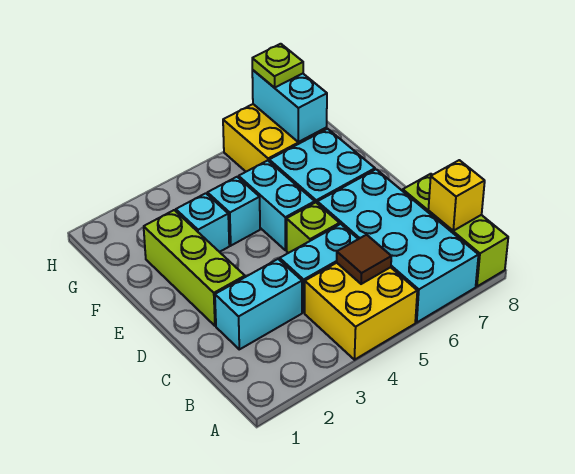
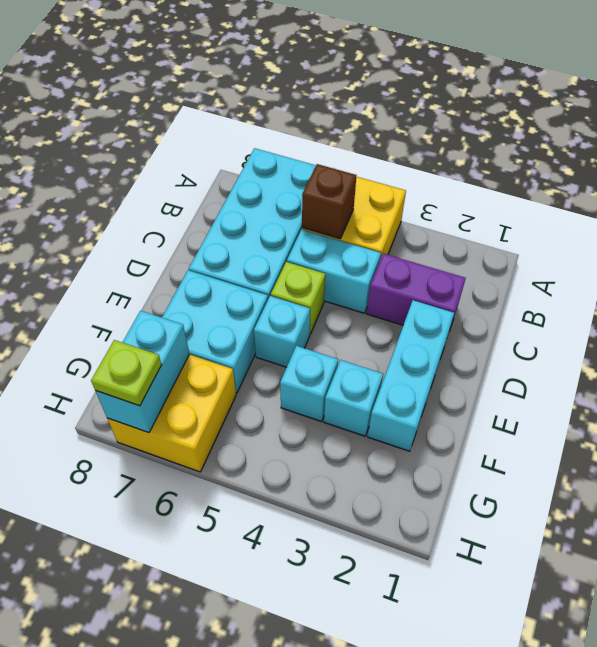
lime brick A8:C8 level 1 -> none
brown tile B5 level 2 -> brown brick B5 level 2
yellow brick B8 level 2 -> none
cyan brick C2:C3 level 1 -> purple brick C2:C3 level 1
lime brick D2:F2 level 1 -> cyan brick D2:F2 level 1
cyan brick E5:F5 level 1 -> cyan brick E5 level 1

